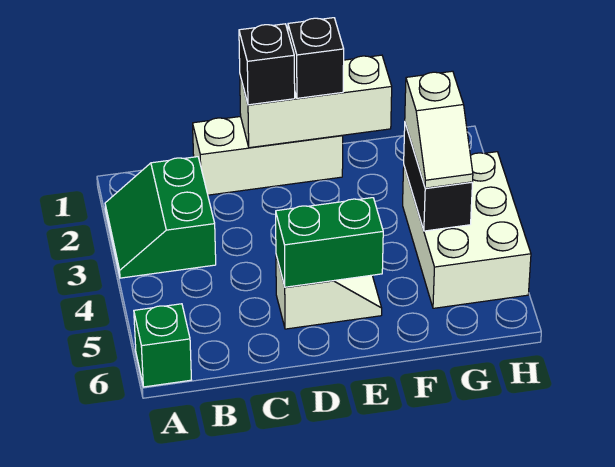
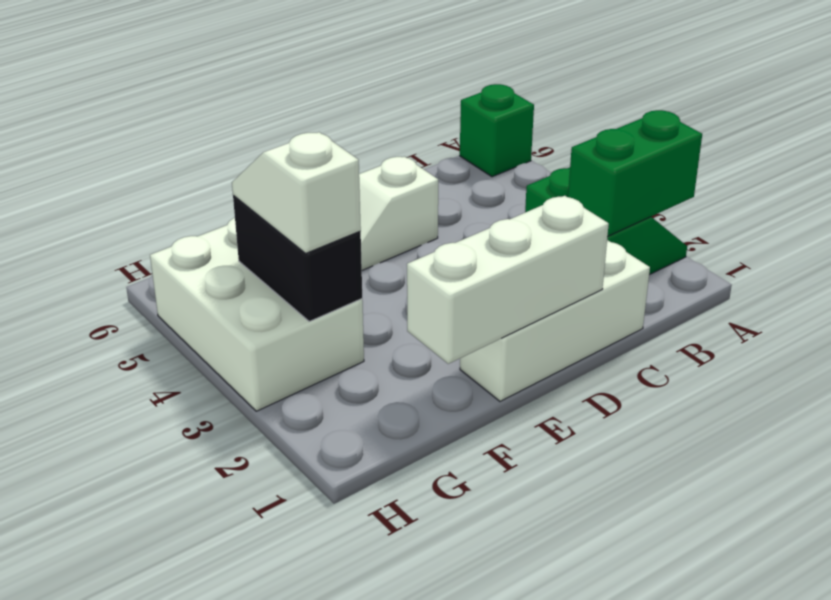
black brick D1 level 3 -> none
green brick D5:E5 level 2 -> green brick A2:B2 level 2
black brick E1 level 3 -> none

